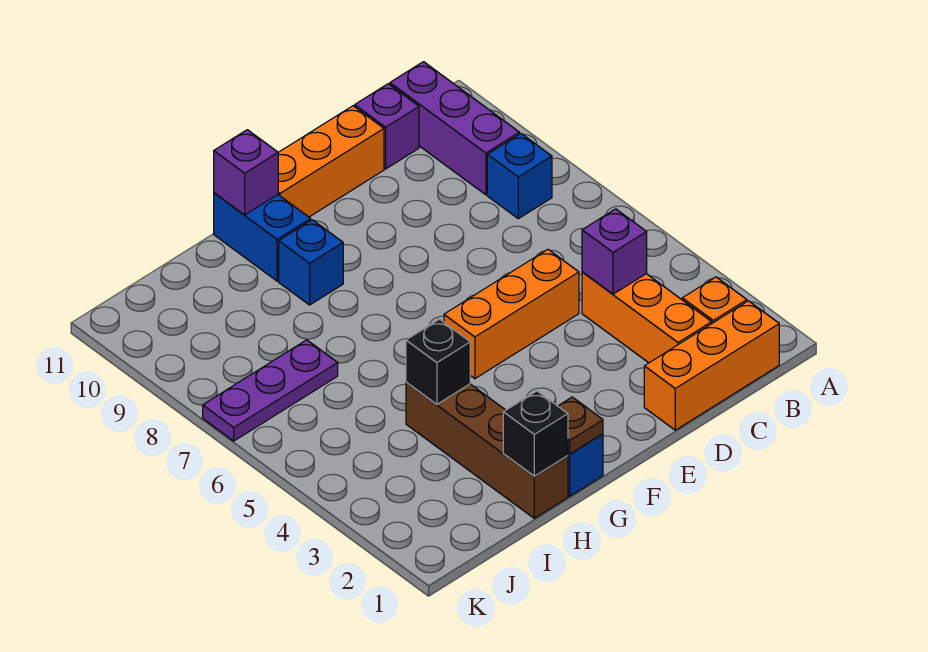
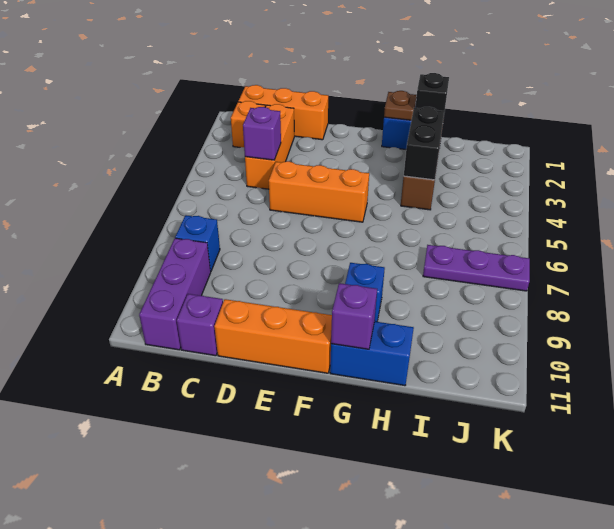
blue brick G10:G11 level 1 -> blue brick G11:H11 level 1
black brick H4 level 2 -> black brick H3:H4 level 2

